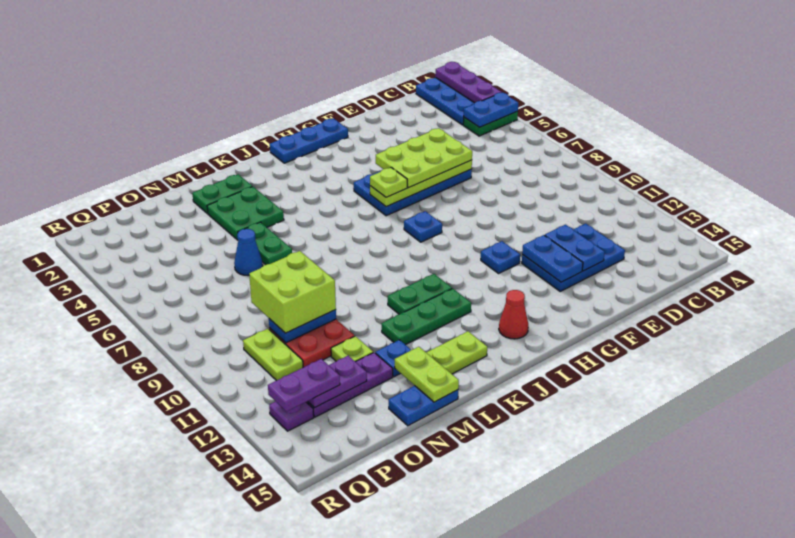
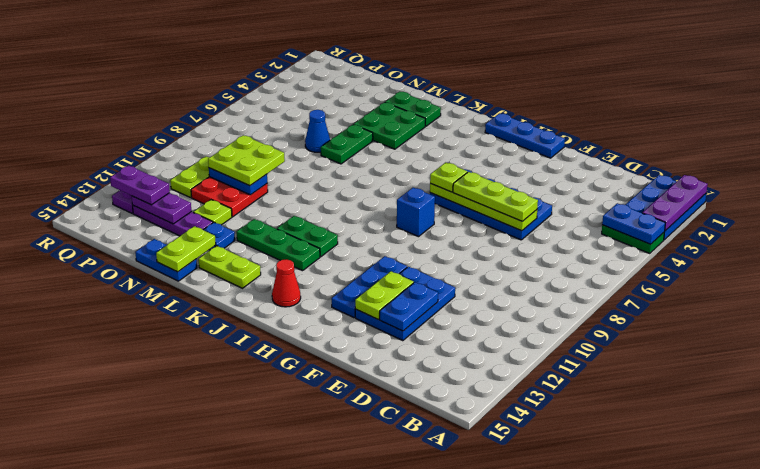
blue plate D12:F13 level 1 -> blue plate E11:F13 level 1
lime plate E5:G6 level 3 -> lime plate E6:G6 level 3
blue plate F12:F13 level 2 -> lime plate F12:F13 level 2
blue plate G11 level 1 -> blue plate G11:G13 level 1
blue plate H8 level 1 -> blue brick H8 level 1
lime brick N9:O10 level 3 -> lime plate N9:O10 level 3

